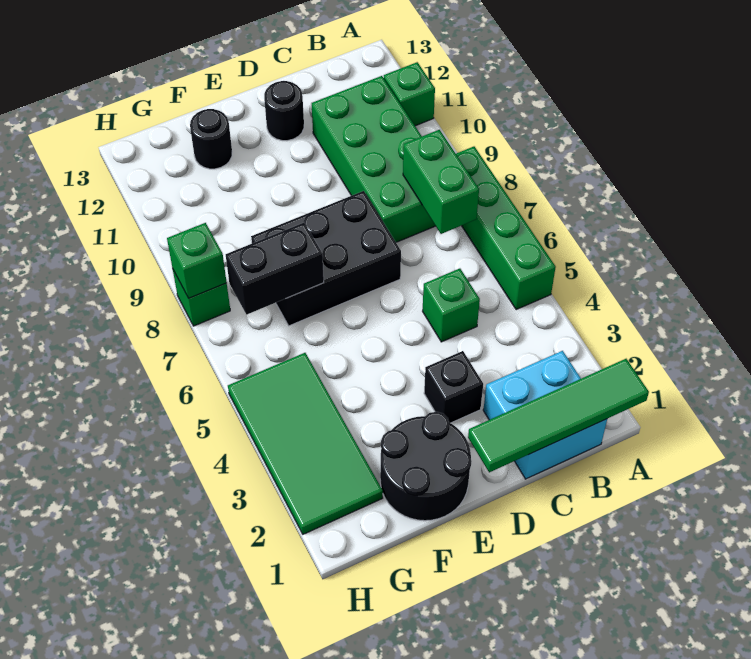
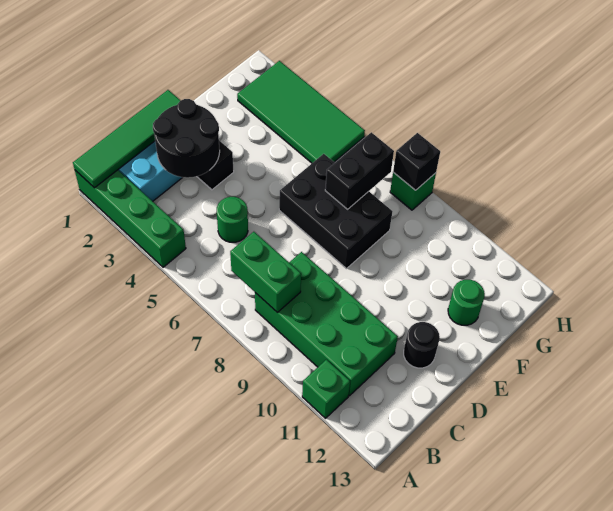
green brick A5:A8 level 1 -> green brick A1:A4 level 1
green brick C5 level 1 -> green round brick C5 level 1
black brick D7:F8 level 1 -> black brick E6:F8 level 1
black round brick E1:F2 level 1 -> black round brick C2:D3 level 2
black round brick F12 level 1 -> green round brick F12 level 1
green brick H8 level 2 -> black brick H8 level 2

